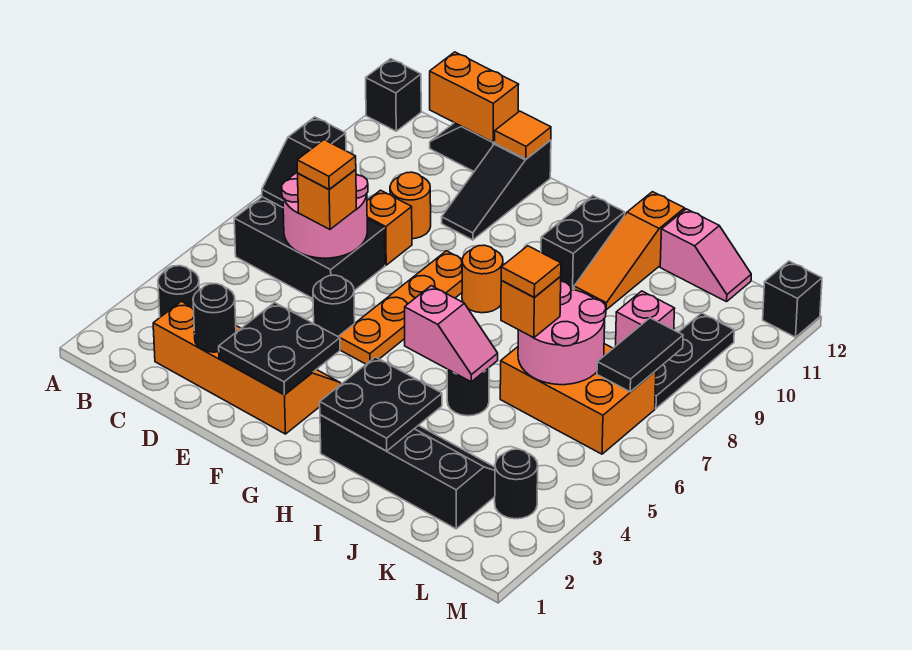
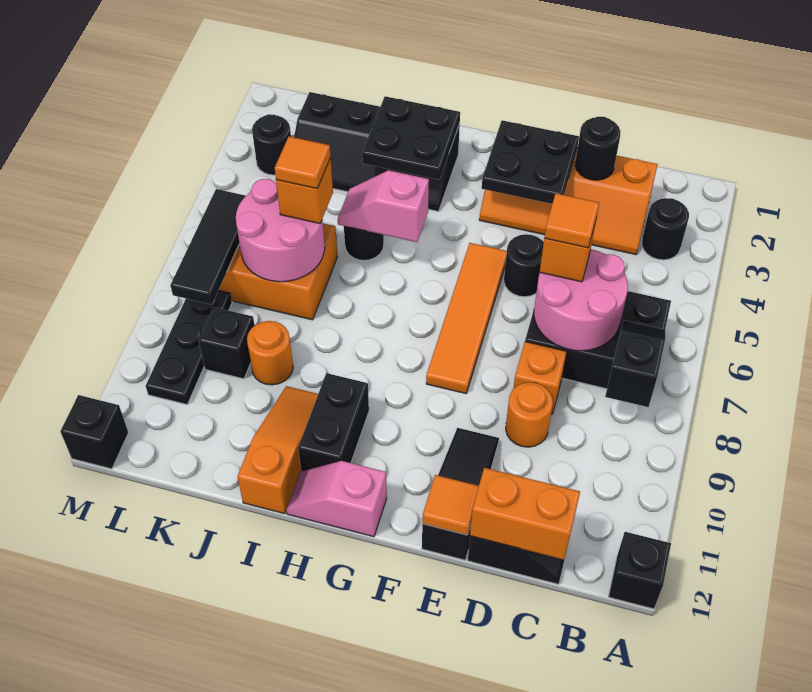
orange plate F5:F8 level 1 -> orange tile F5:F8 level 1
orange round brick G8 level 1 -> orange round brick J9 level 1
pink slope J12:K12 level 1 top J -> pink slope G12:H12 level 1 top G
pink brick K9 level 1 -> black brick K9 level 1
black tile L7:L8 level 2 -> black tile L6:L8 level 2

